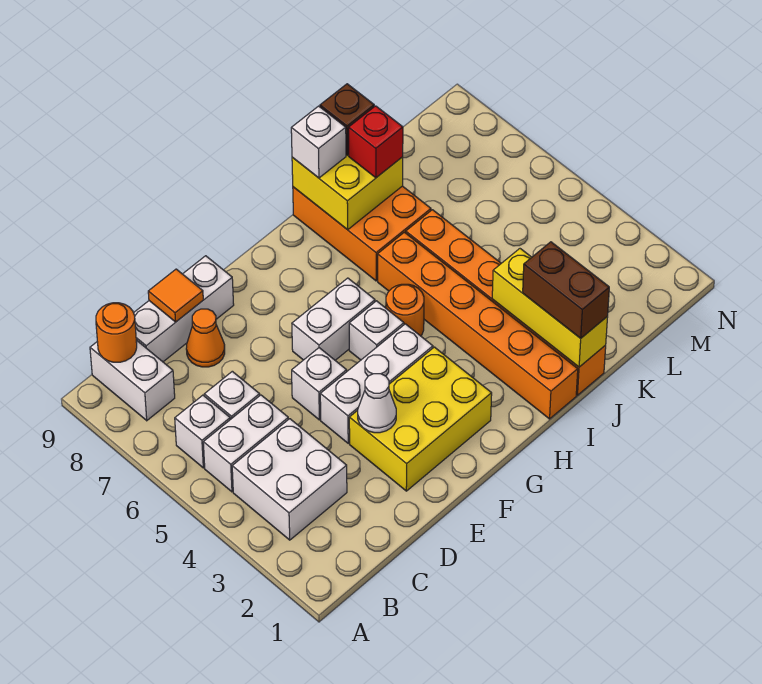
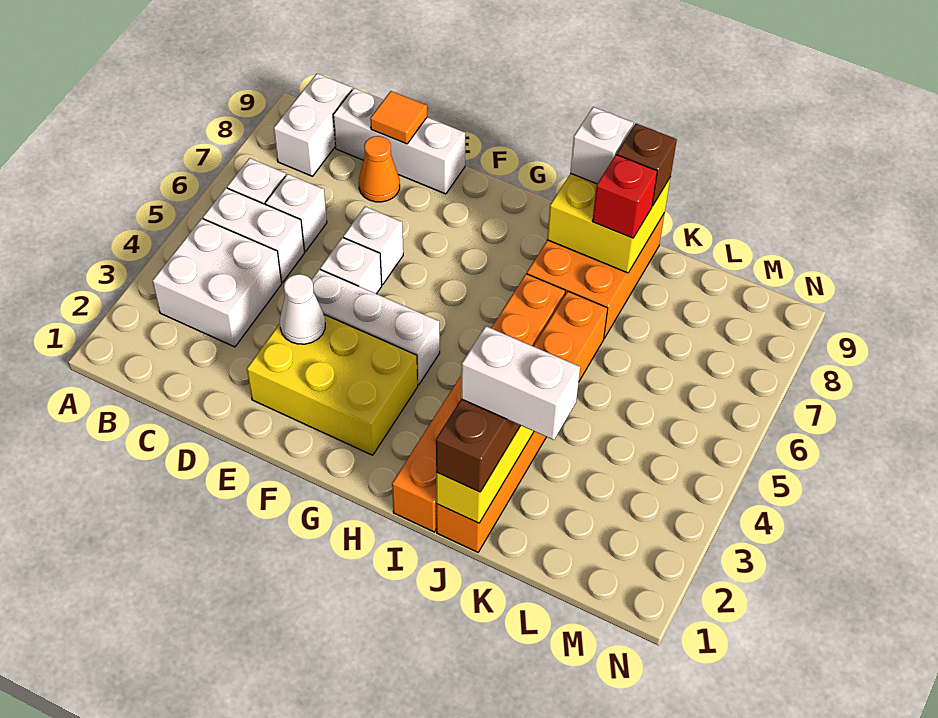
orange round brick B9 level 2 -> none
white brick F6:G6 level 1 -> white brick J2:K2 level 4
white brick G5 level 1 -> white brick E6 level 1
orange round brick H5 level 1 -> none

